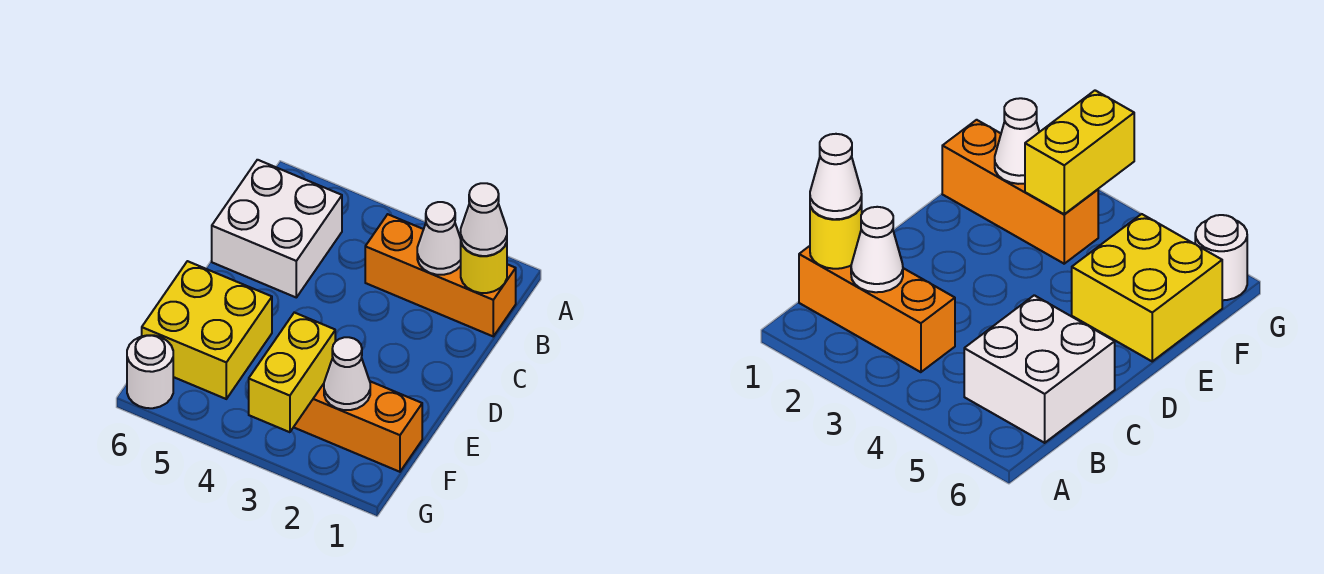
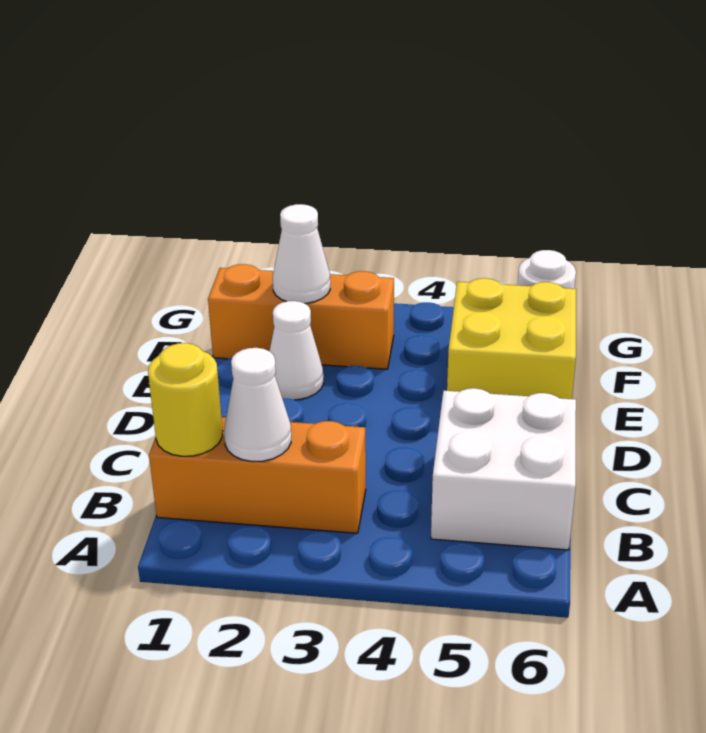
white cone B1 level 3 -> white cone E2 level 1
yellow brick F3:G3 level 2 -> none

